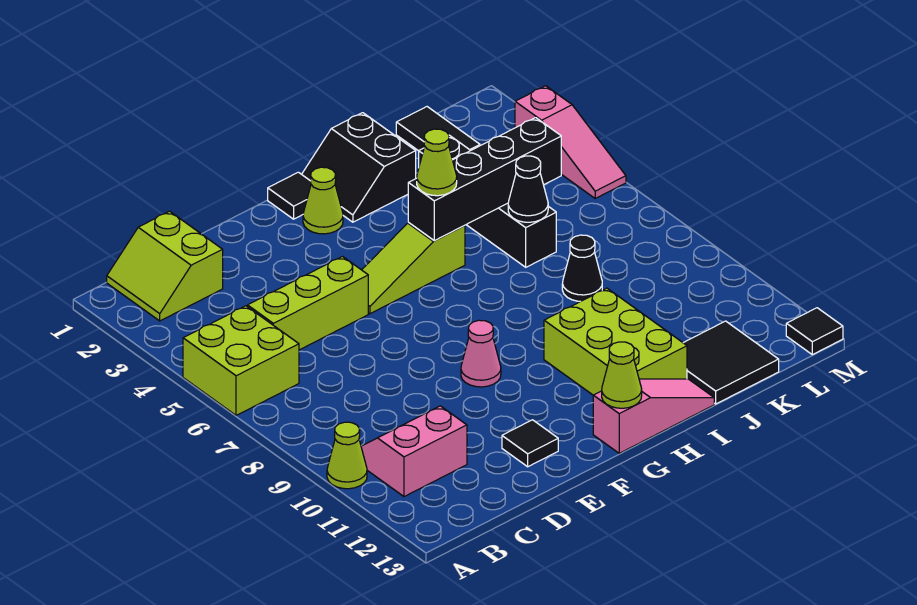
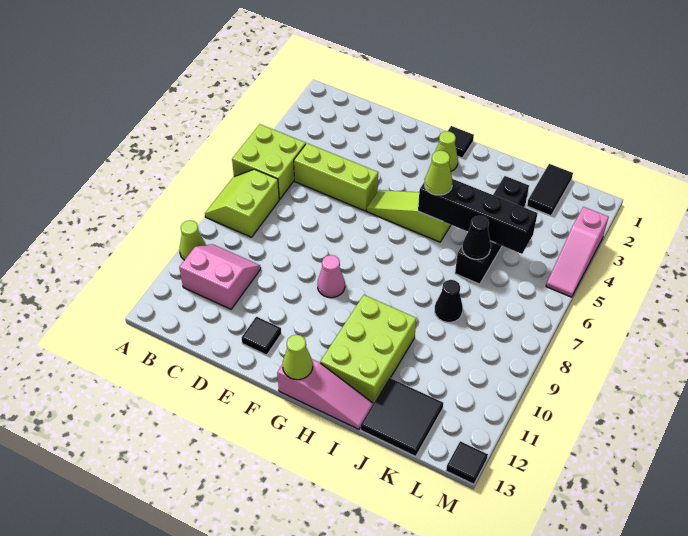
lime slope B1:C2 level 1 top C -> lime slope A7:B8 level 1 top B
black slope H1:I2 level 1 top I -> none

